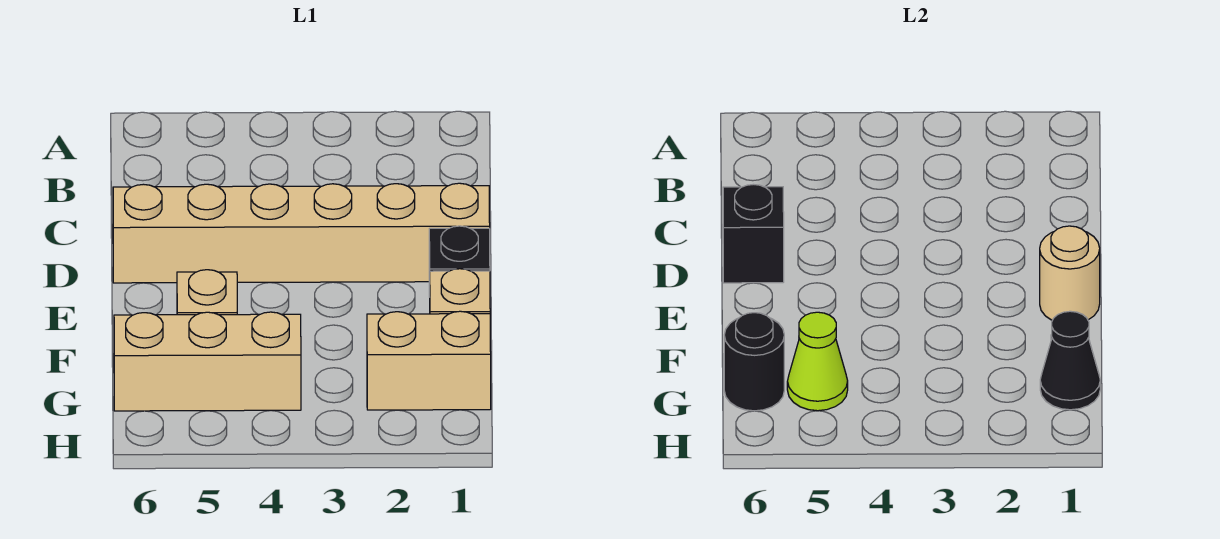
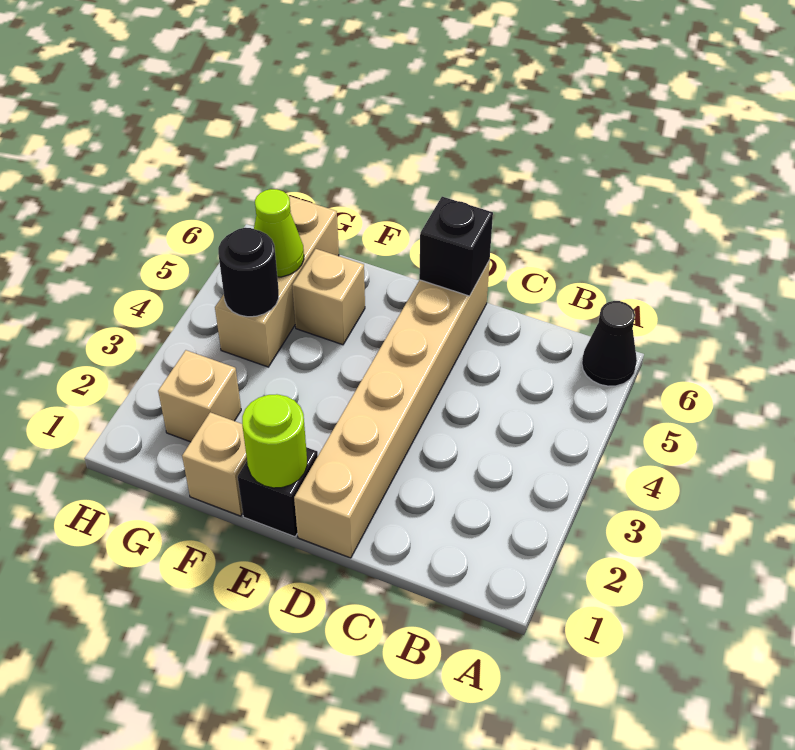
tan round brick E1 level 2 -> lime round brick E1 level 2
tan brick G1:G2 level 1 -> tan brick G2 level 1
black cone G1 level 2 -> black cone A6 level 1
black round brick G6 level 2 -> black round brick G4 level 2

